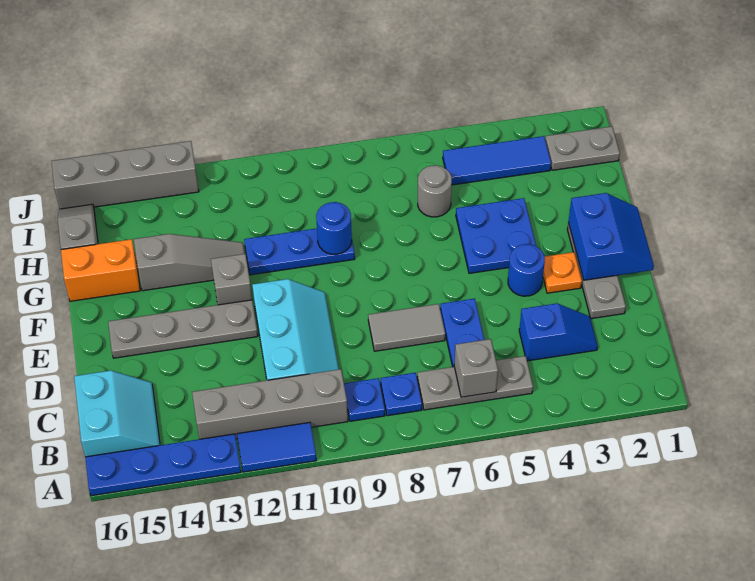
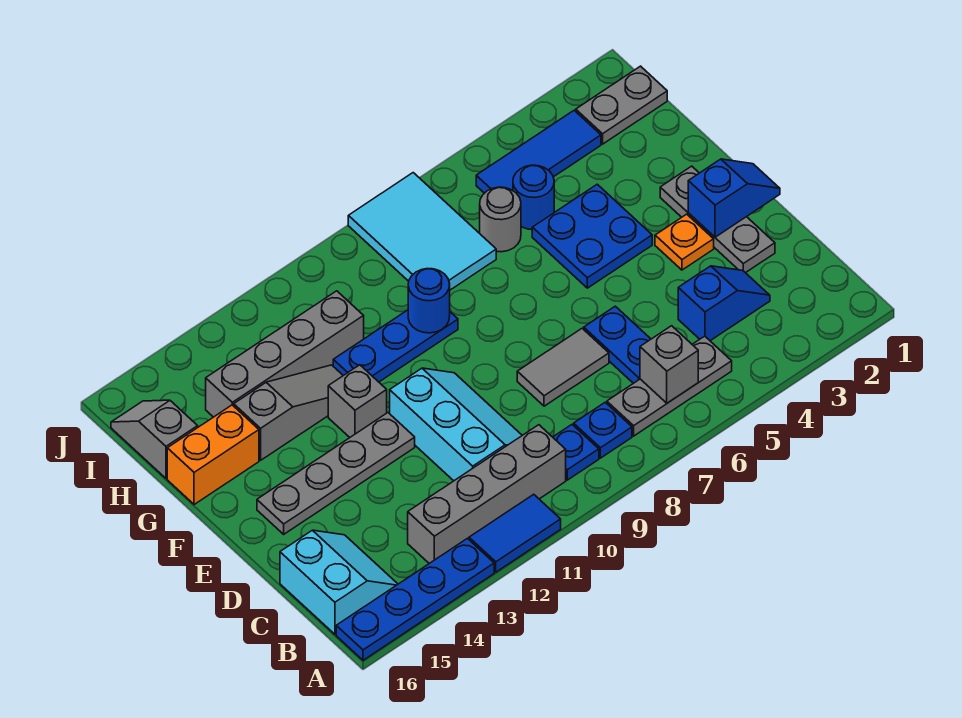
blue slope E1:F2 level 2 top 2 -> blue slope E1:E2 level 2 top 2
blue round brick E4 level 1 -> blue round brick H5 level 1
none -> cyan tile H7:J8 level 1
grey brick J13:J16 level 1 -> grey brick H11:H14 level 1

